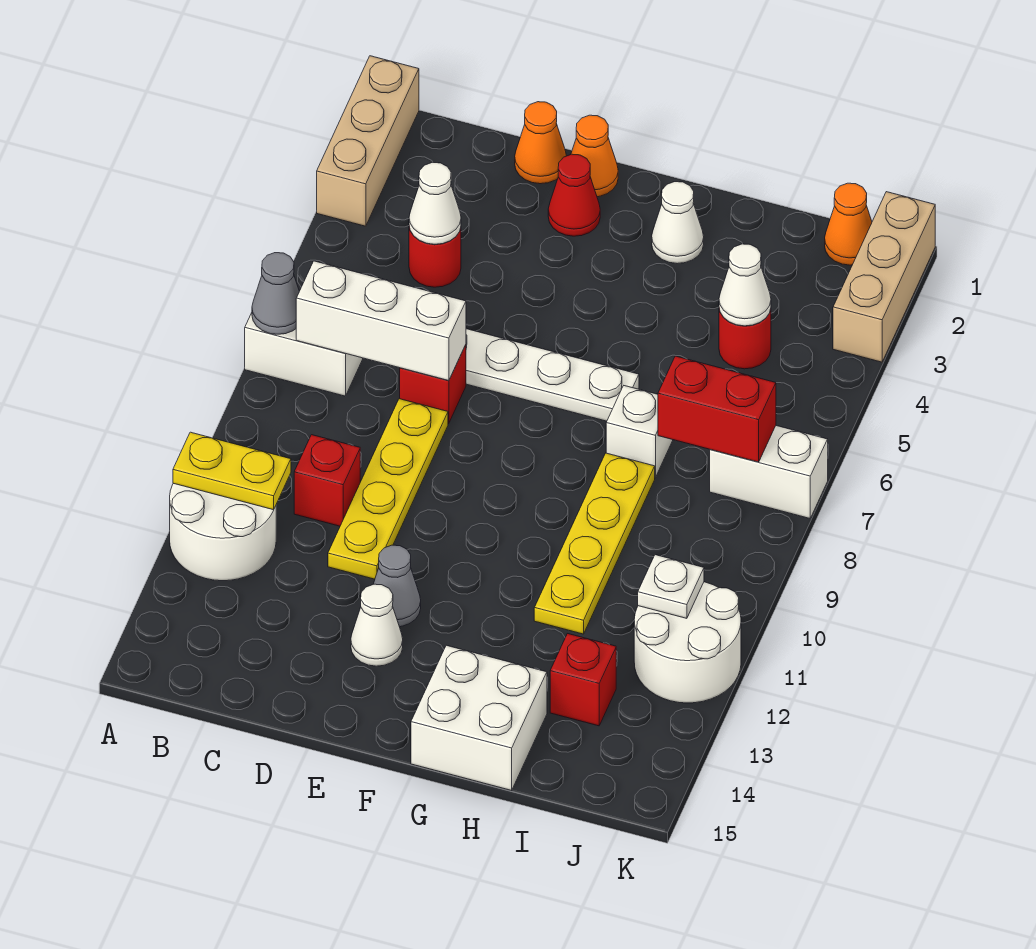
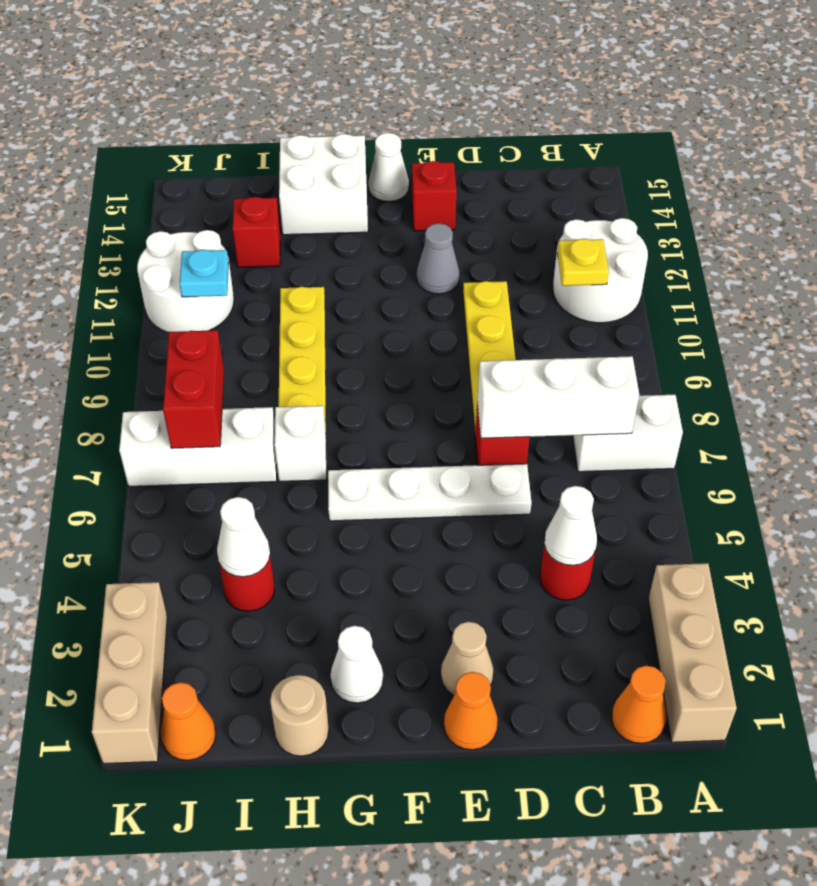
grey cone A7 level 2 -> none
yellow plate A11:B11 level 2 -> yellow plate B11 level 2
red brick C10 level 1 -> red brick E14 level 1
orange cone D1 level 1 -> orange cone B1 level 1
red cone E2 level 1 -> tan cone E2 level 1
white cone E13 level 1 -> white cone F15 level 1
none -> tan round brick H1 level 1
red brick I7:J7 level 2 -> red brick J7:J8 level 2
white brick J7:K7 level 1 -> white brick I7:K7 level 1
white plate J11 level 2 -> cyan plate J11 level 2

